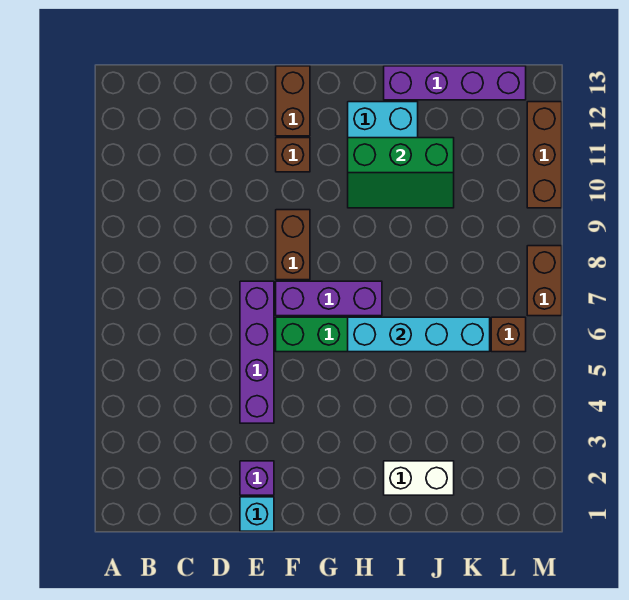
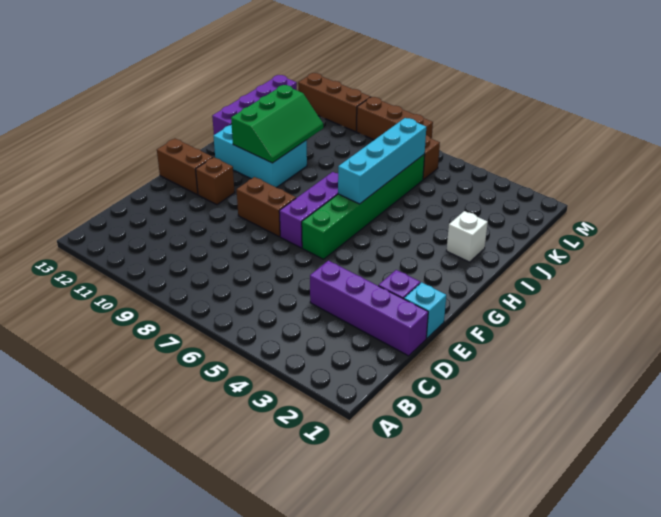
purple brick E4:E7 level 1 -> purple brick D1:D4 level 1
white brick I2:J2 level 1 -> white brick I2 level 1
brown brick M7:M8 level 1 -> brown brick M7:M9 level 1

